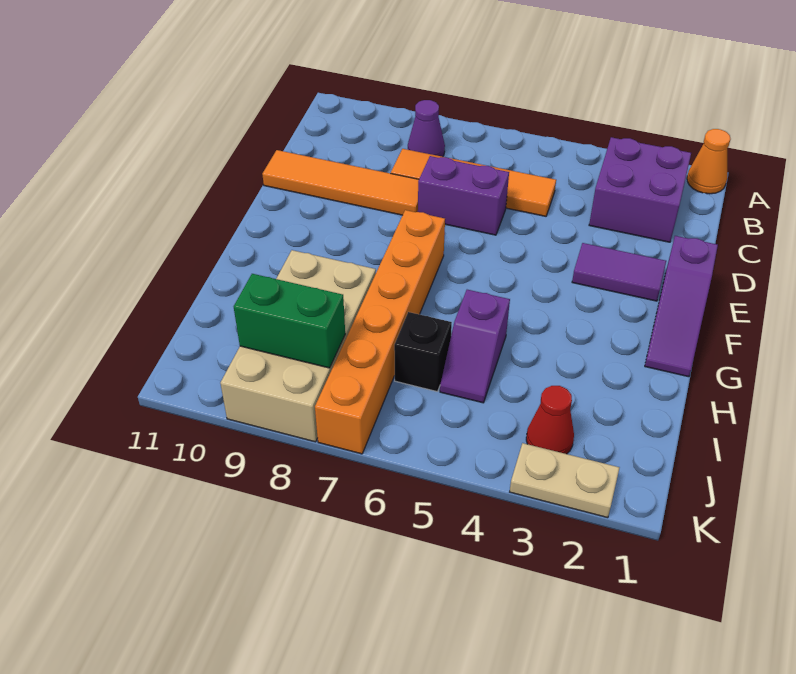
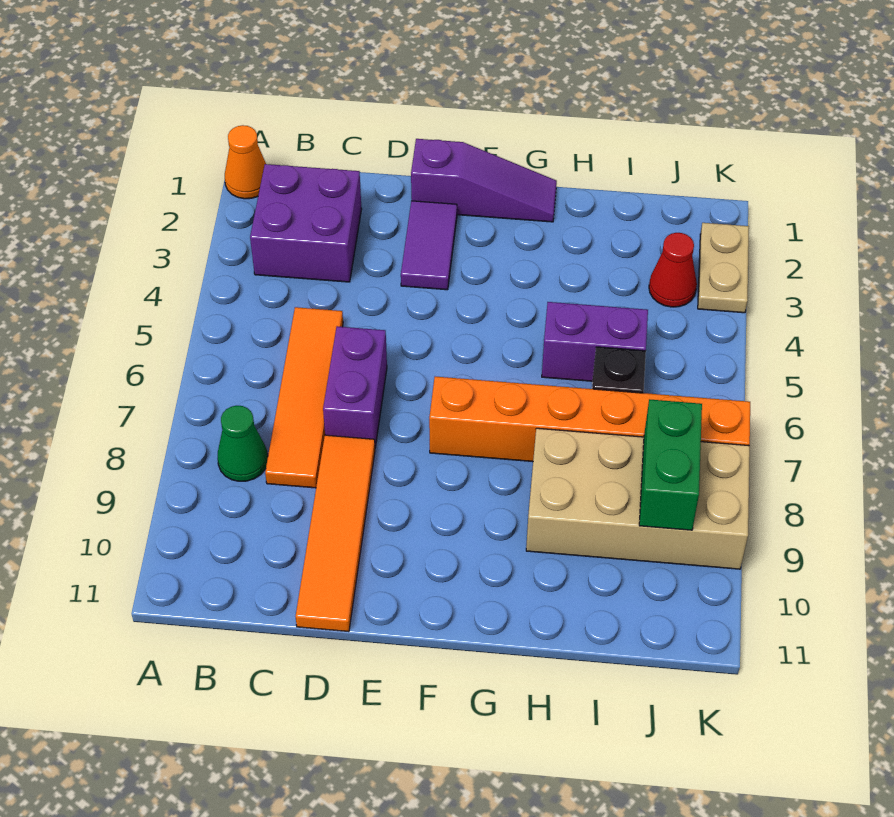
purple cone B8 level 1 -> green cone B8 level 1
purple slope H5:I5 level 1 top H -> purple brick H5:I5 level 1

